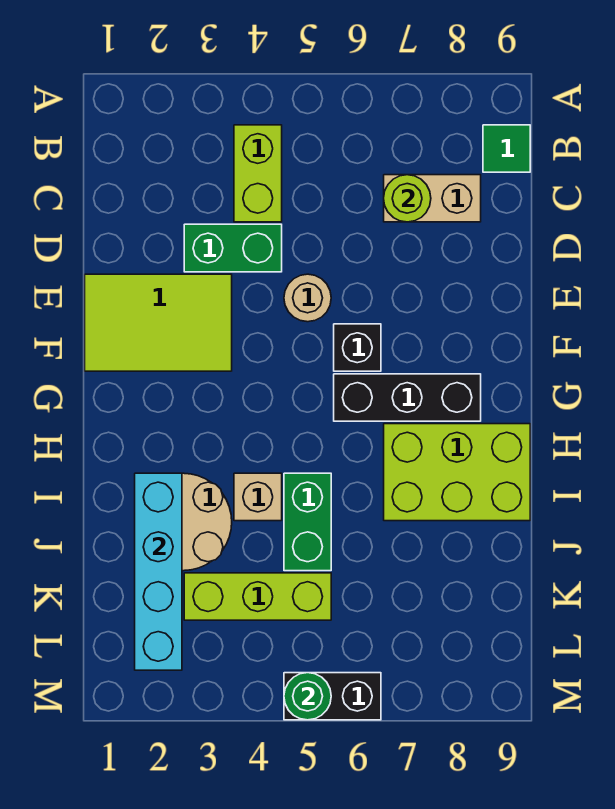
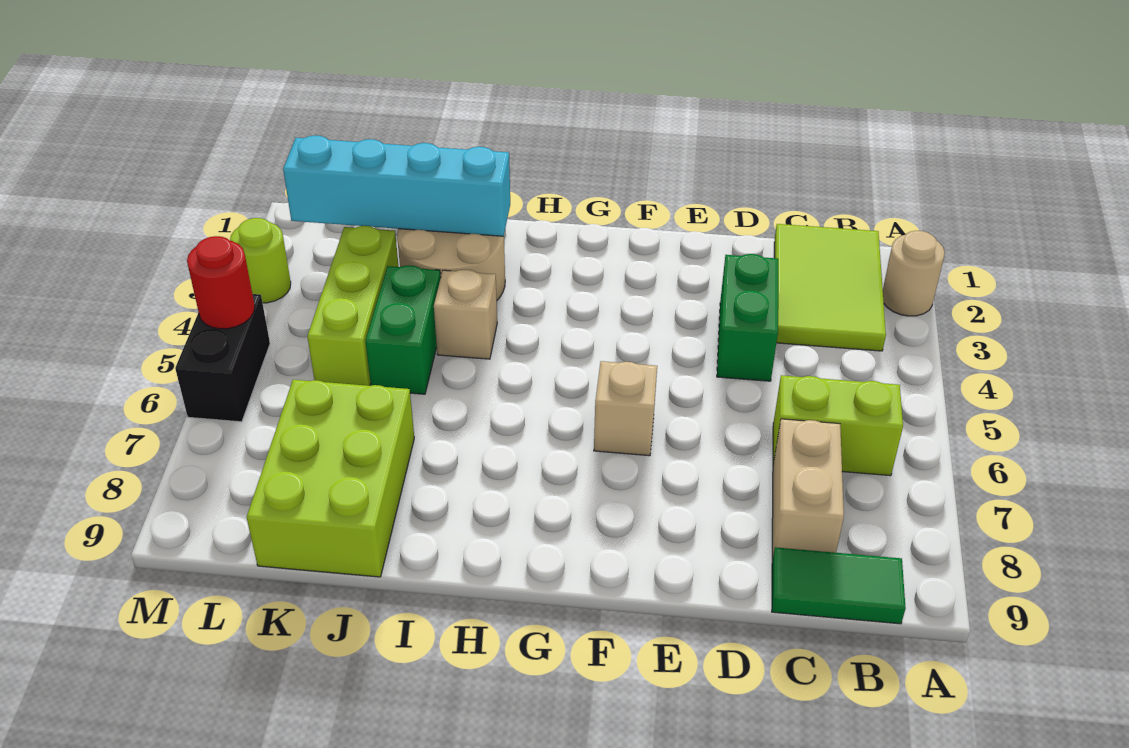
lime brick B4:C4 level 1 -> lime brick B6:C6 level 1
green tile B9 level 1 -> green tile B9:C9 level 1
lime round brick C7 level 2 -> lime round brick M3 level 1
lime tile E1:F3 level 1 -> lime tile B1:C3 level 1
tan round brick E5 level 1 -> tan round brick A2 level 1
black brick F6 level 1 -> tan brick F6 level 1
black brick G6:G8 level 1 -> none
lime brick H7:I9 level 1 -> lime brick J7:K9 level 1
green brick I5:J5 level 1 -> green brick J4:J5 level 1
green round brick M5 level 2 -> red round brick M5 level 2

